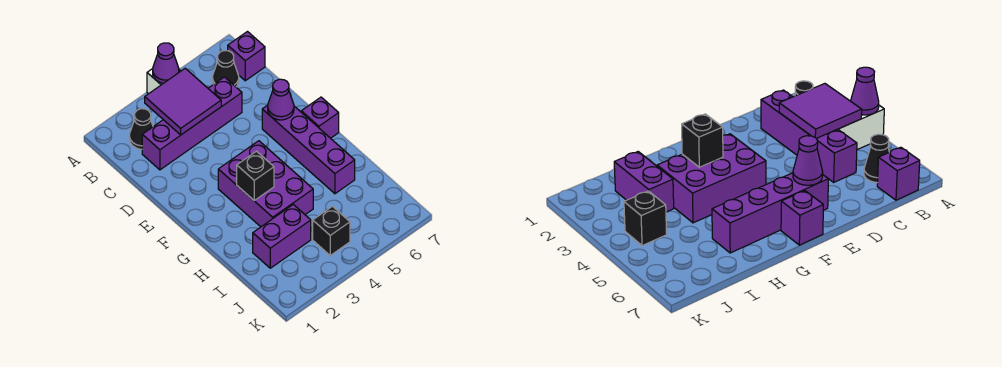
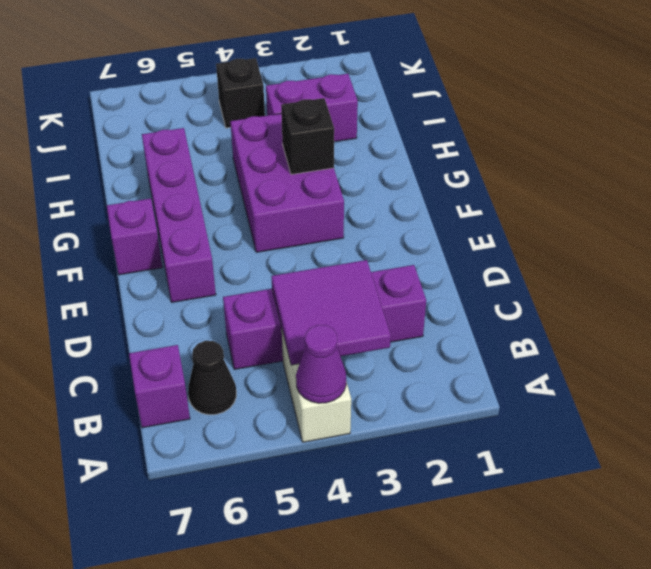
black cone B2 level 1 -> none
purple cone E6 level 2 -> none

